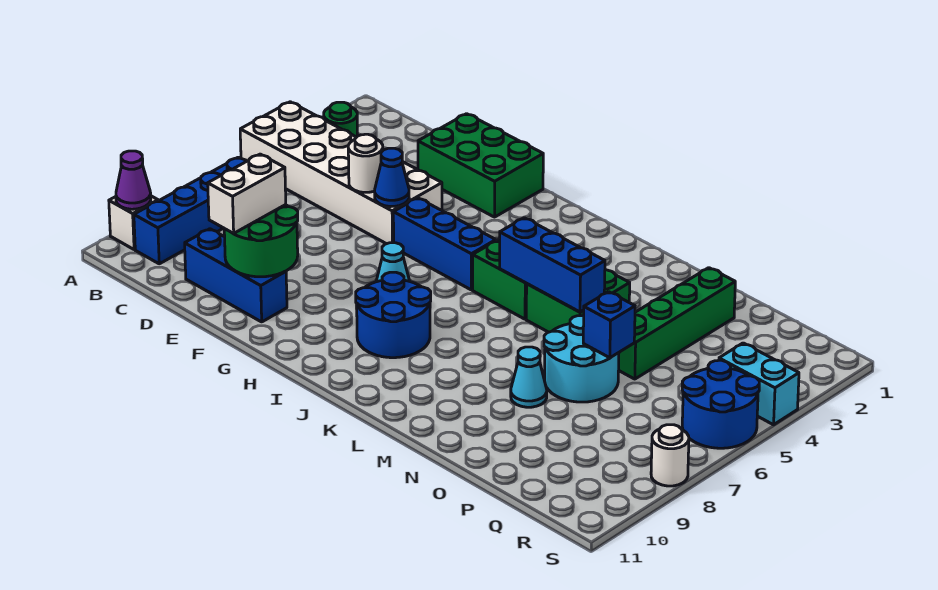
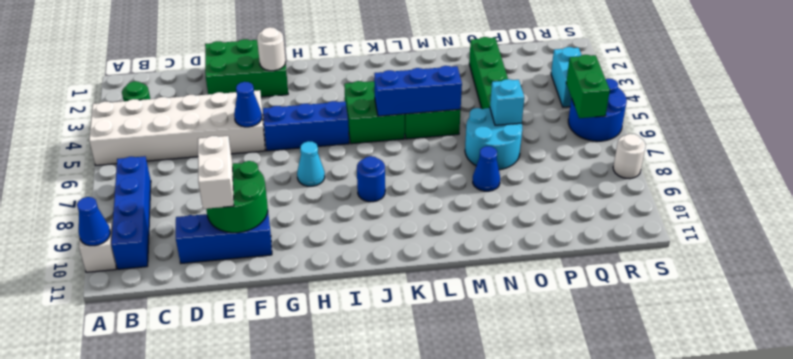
purple cone A10 level 2 -> blue cone A10 level 2
white round brick E5 level 2 -> white round brick G2 level 2
blue round brick I8:J9 level 1 -> blue round brick J8 level 1
cyan cone N8 level 1 -> blue cone N8 level 1
blue brick O6 level 2 -> cyan brick O6 level 2
cyan brick R4:S4 level 1 -> cyan brick R3:R4 level 1
none -> green brick R5:R6 level 2

